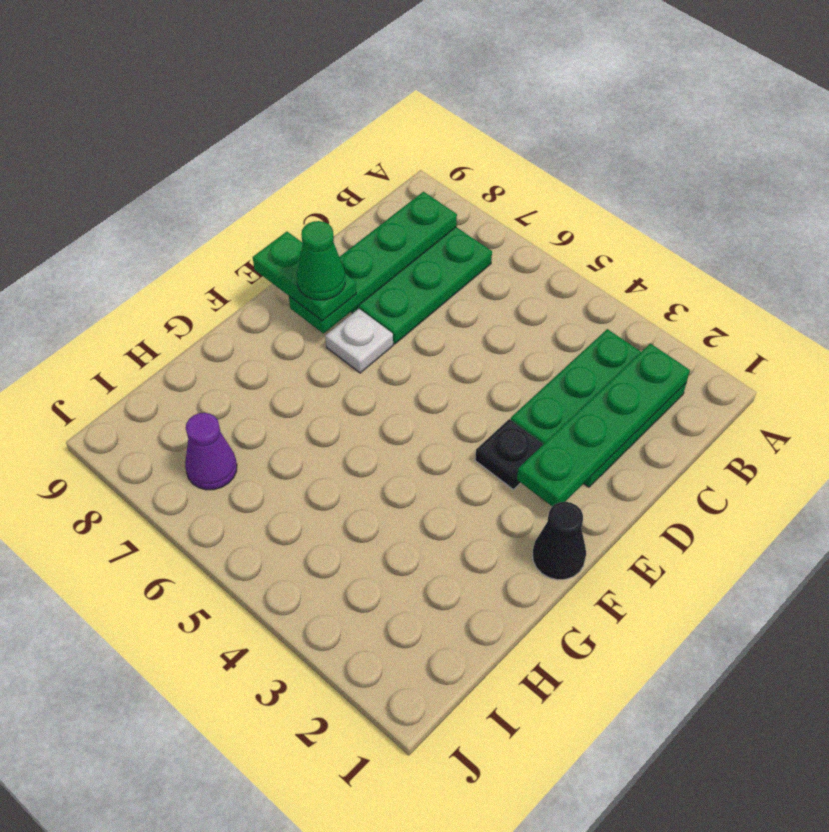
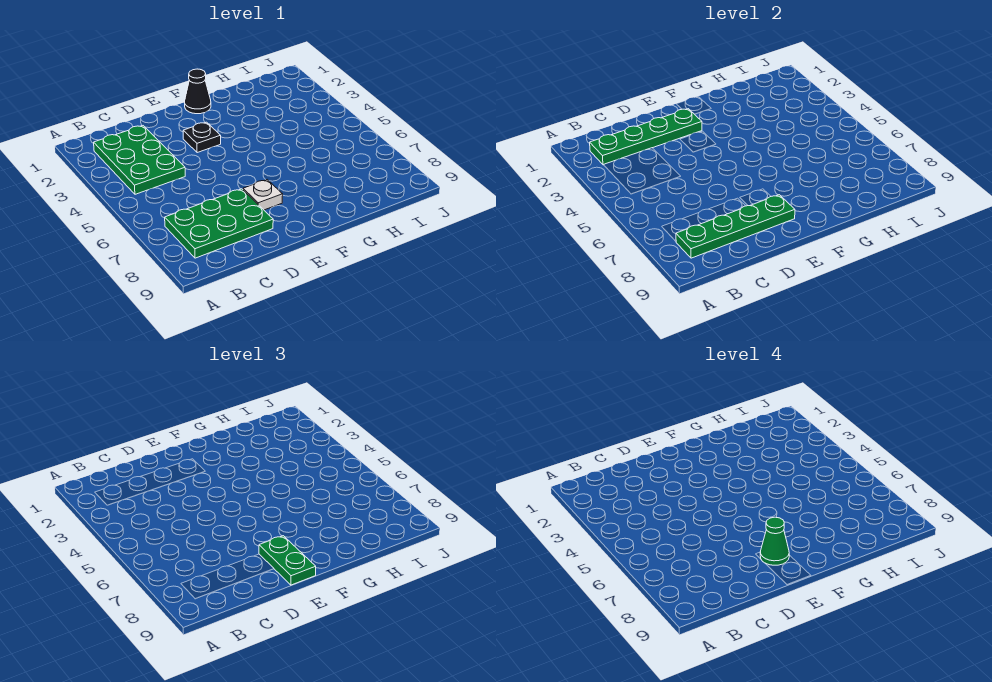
green plate B2:D3 level 1 -> green plate B2:C4 level 1
purple cone I7 level 1 -> none

